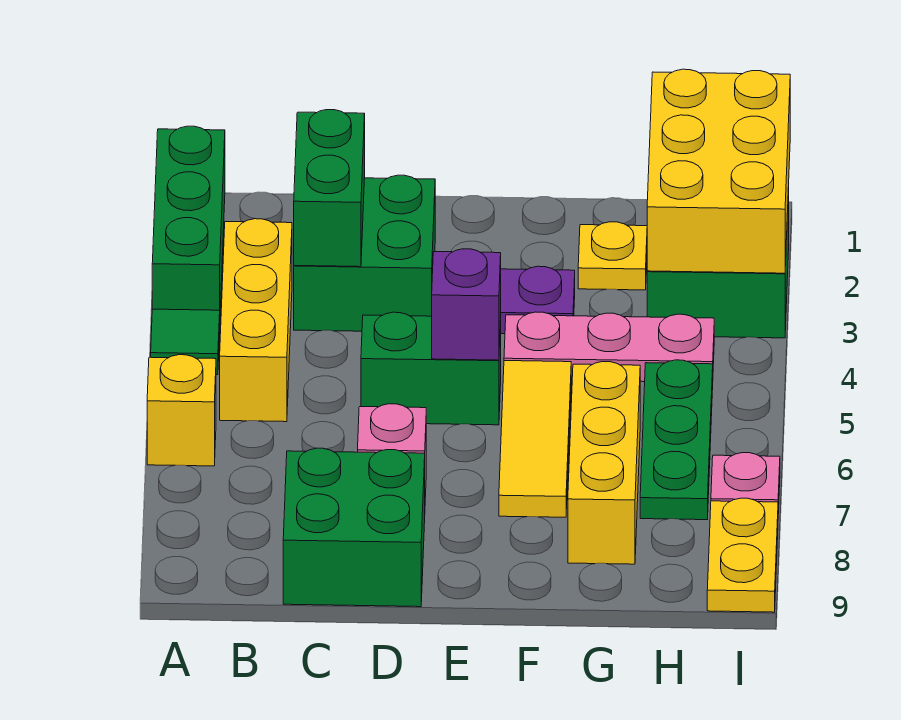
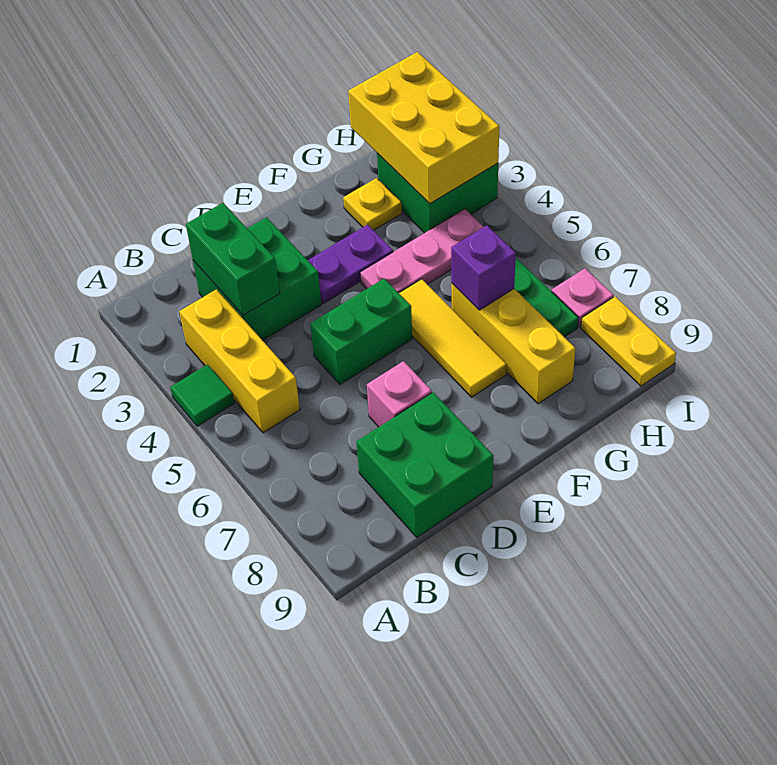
green brick A1:A3 level 1 -> none
yellow brick A6 level 1 -> none
purple brick E5 level 2 -> purple brick G6 level 2

